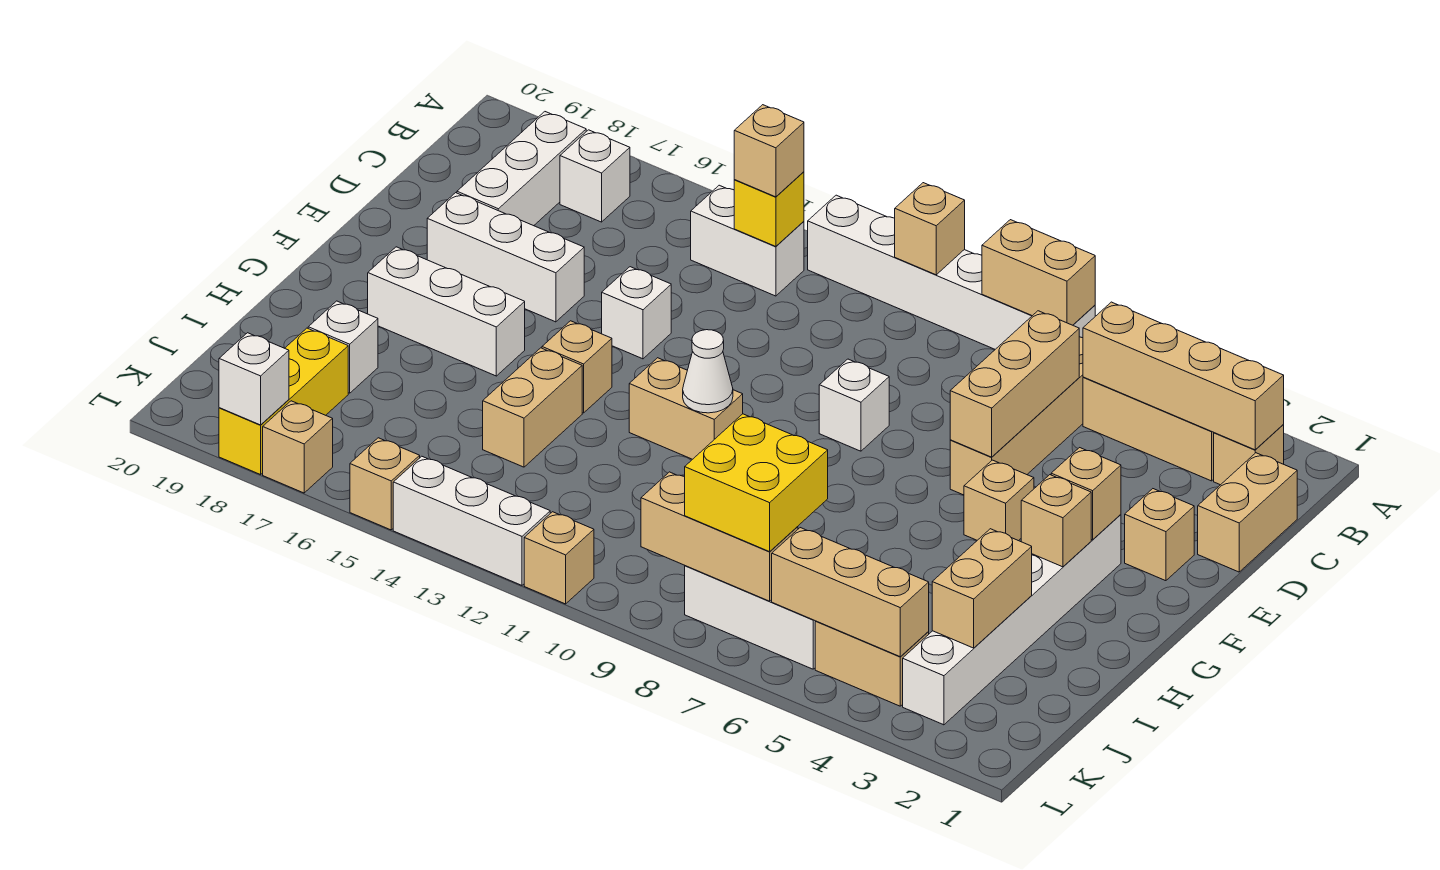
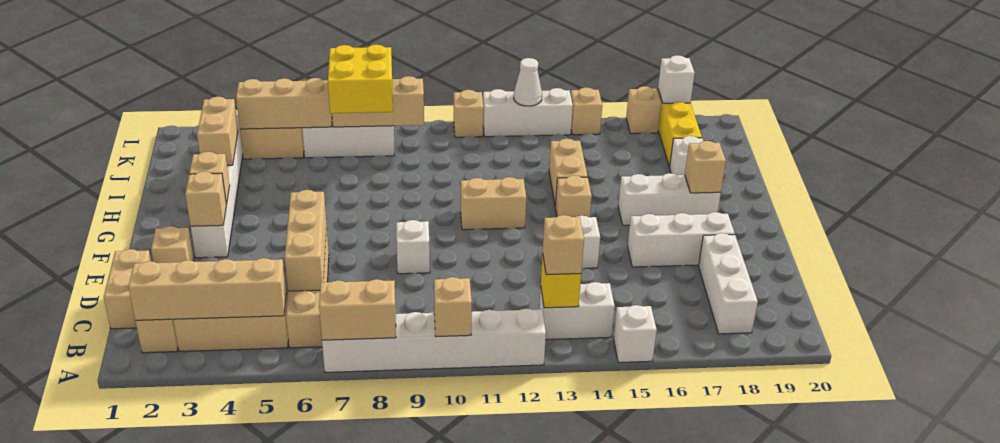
white brick B17 level 1 -> white brick A15 level 1
tan brick F5 level 1 -> tan brick G18 level 2
white cone G11 level 2 -> white cone L13 level 2

